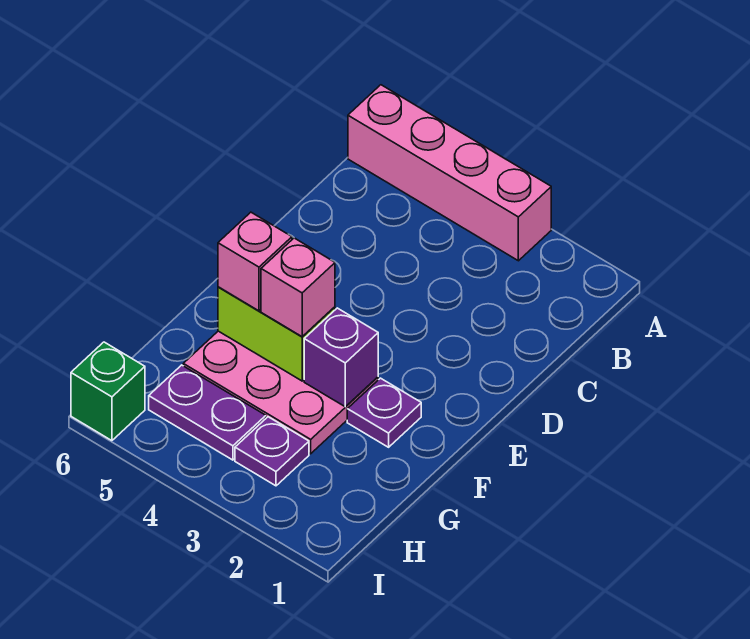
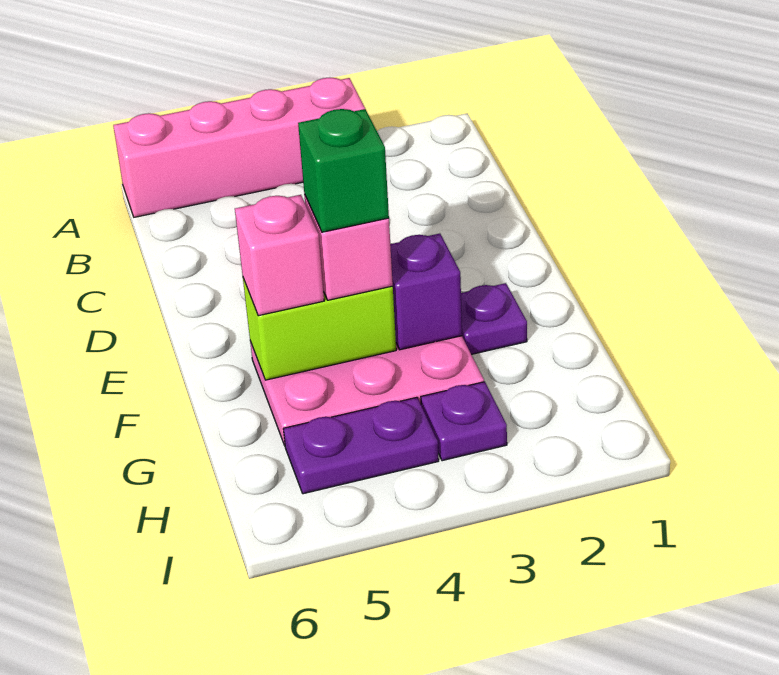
green brick I6 level 1 -> green brick F4 level 4

